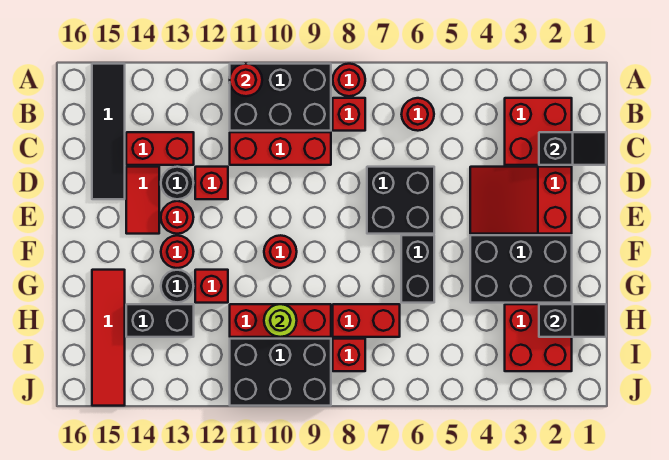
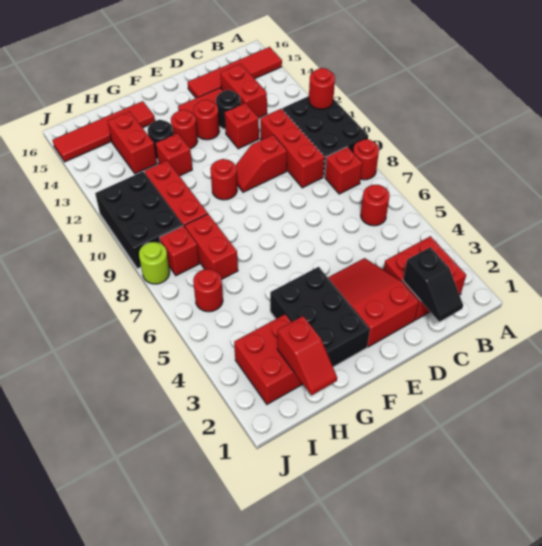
black tile A15:D15 level 1 -> red tile A15:D15 level 1
black brick D6:E7 level 1 -> none
none -> red slope D10:E10 level 1 top D
black brick F6:G6 level 1 -> none
black slope H1:H2 level 2 top 2 -> red slope H1:H2 level 2 top 2
lime round brick H10 level 2 -> lime round brick J8 level 1
black brick H13:H14 level 1 -> red brick H13:H14 level 1
none -> red round brick I6 level 1

